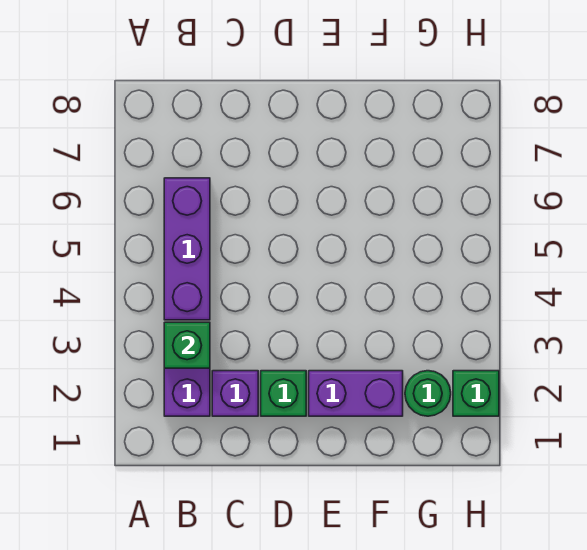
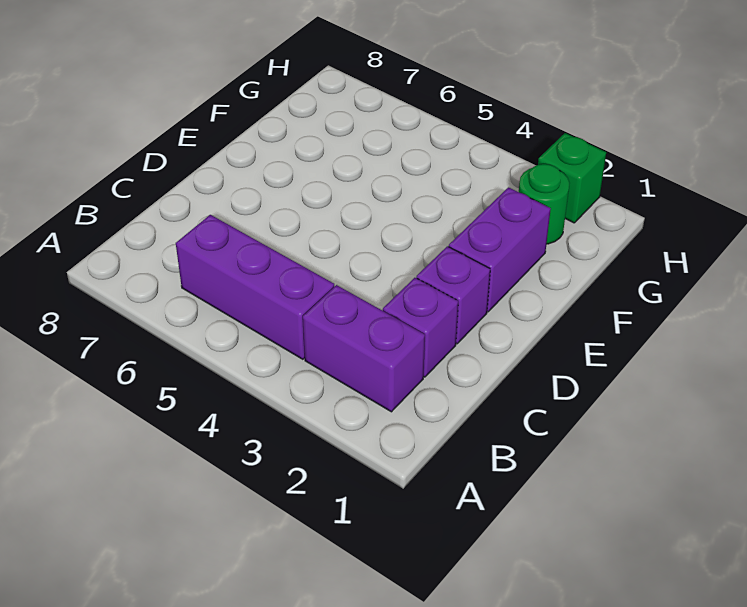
green brick B3 level 2 -> none
green brick D2 level 1 -> purple brick D2 level 1

